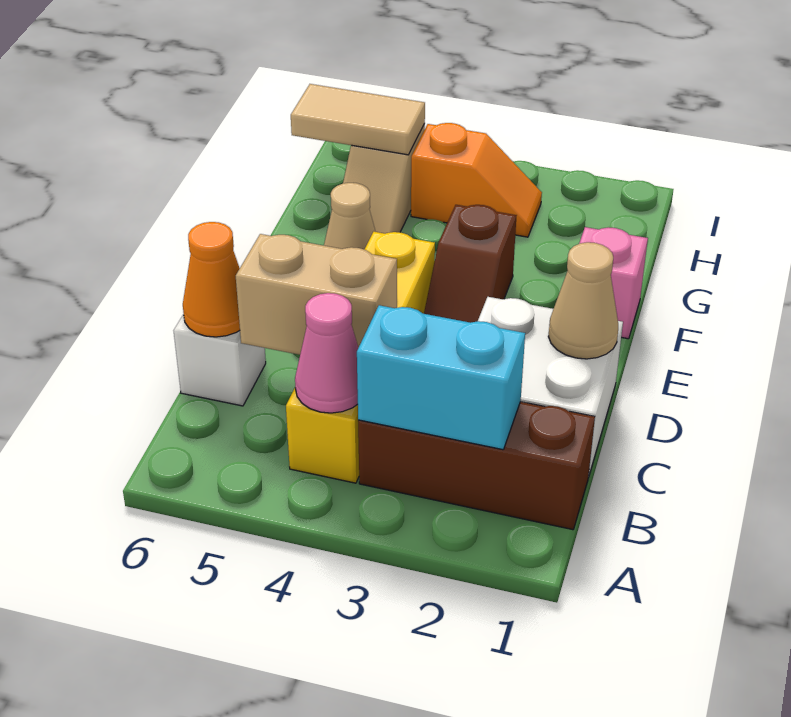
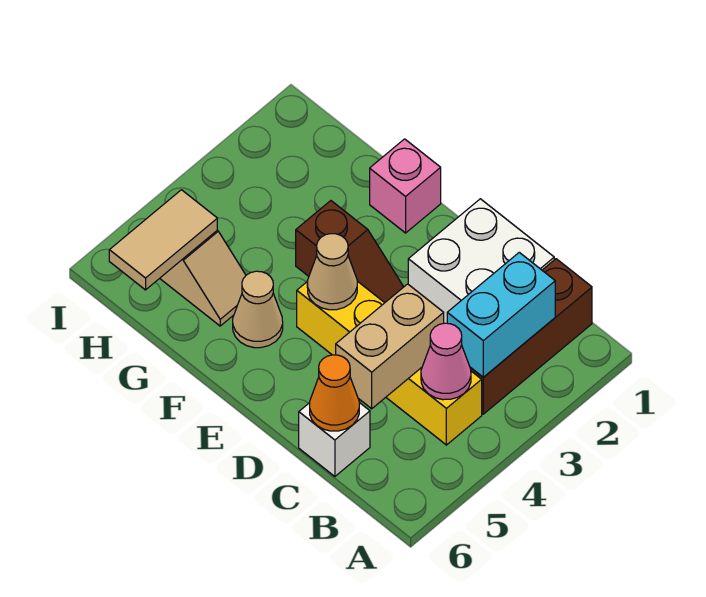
tan cone D1 level 2 -> tan cone E4 level 2
orange slope H3:H4 level 1 top 4 -> none

